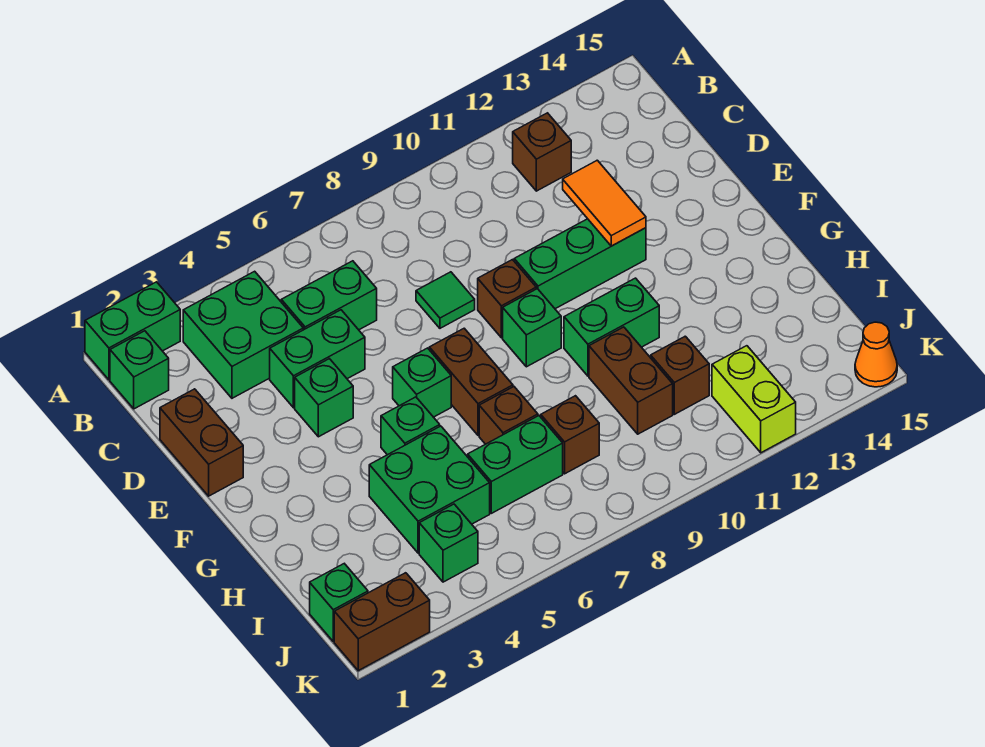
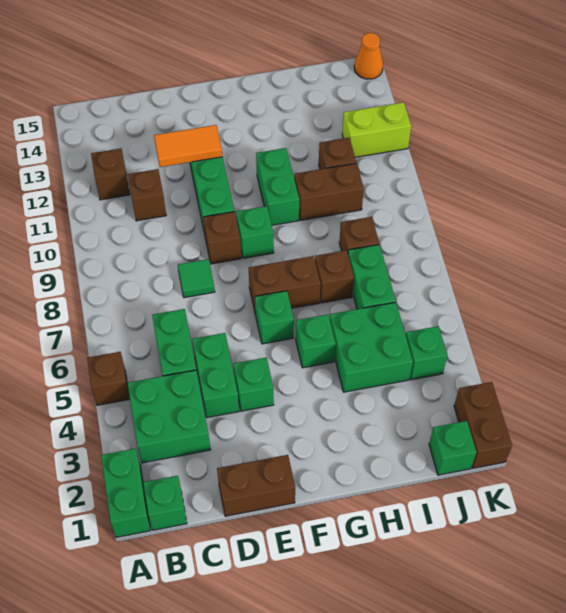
none -> brown brick A5 level 1
none -> brown brick C11 level 1

